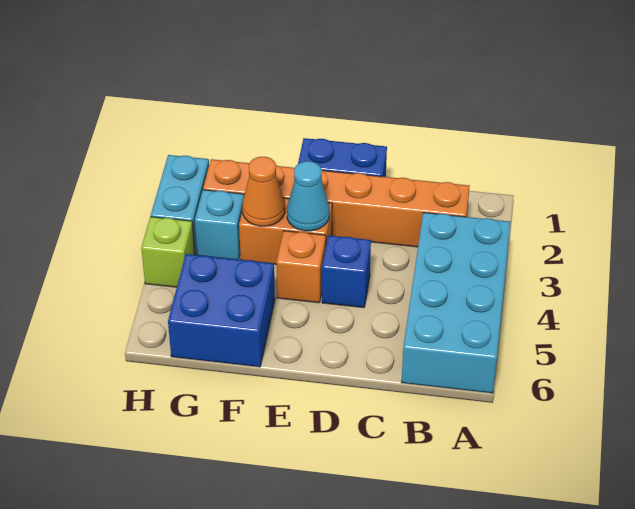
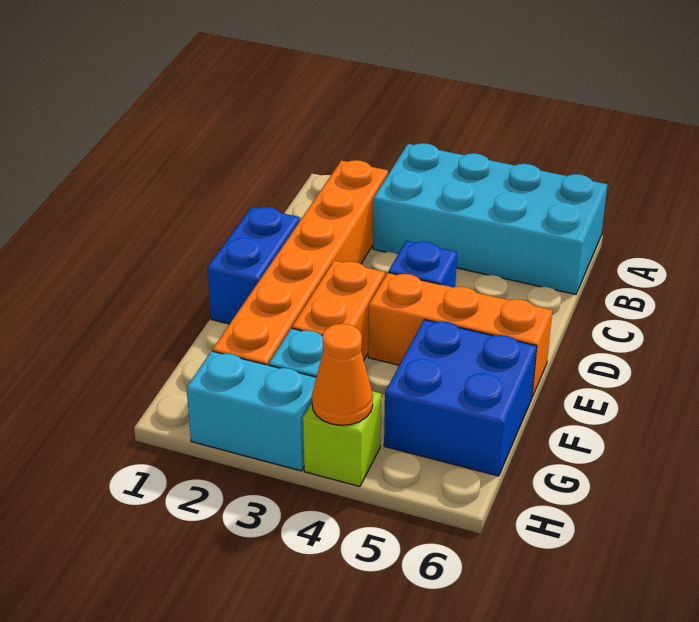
cyan cone E3 level 2 -> none
orange brick E4 level 1 -> orange brick E4:E6 level 1
orange cone F3 level 2 -> orange cone H4 level 2

